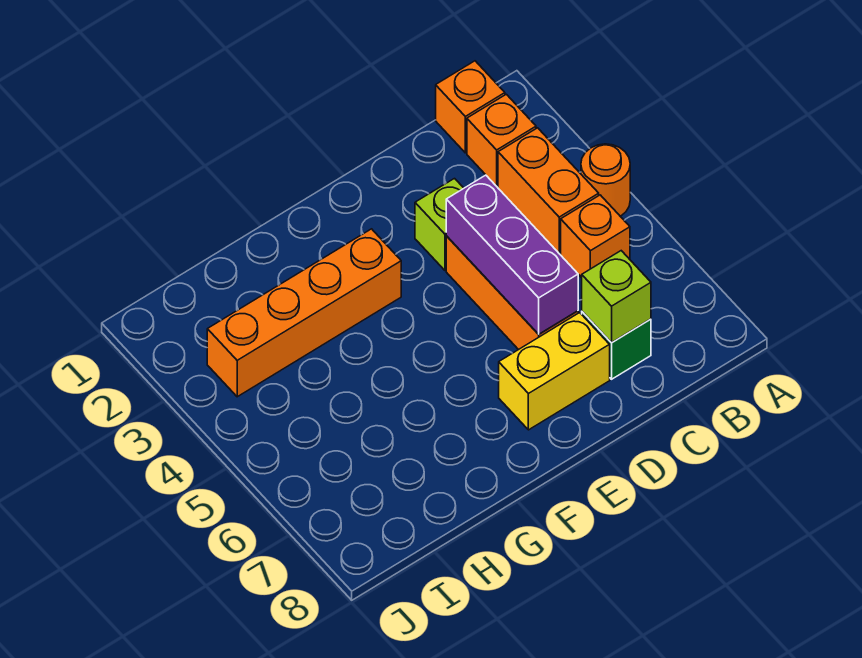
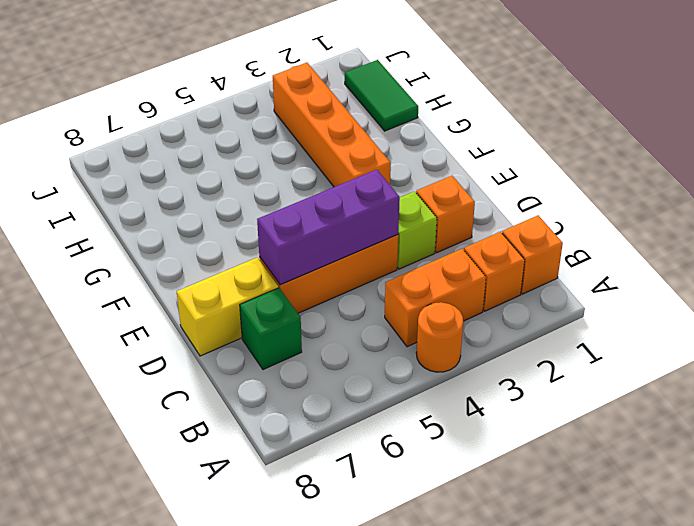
orange brick B5 level 1 -> orange brick D2 level 1
lime brick C7 level 2 -> none
yellow brick D7:E7 level 1 -> yellow brick D7:D8 level 1
none -> green tile H1:I1 level 1

